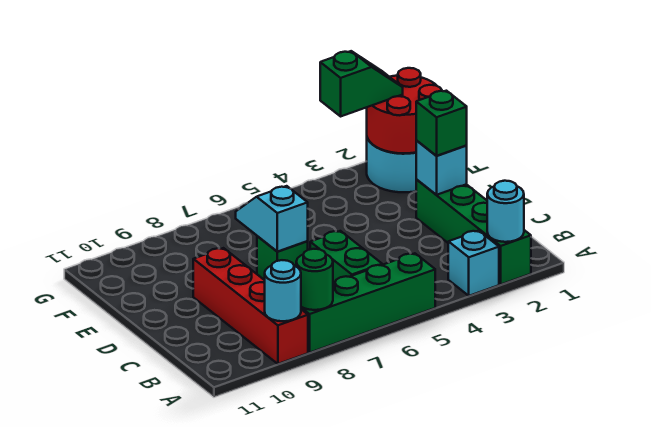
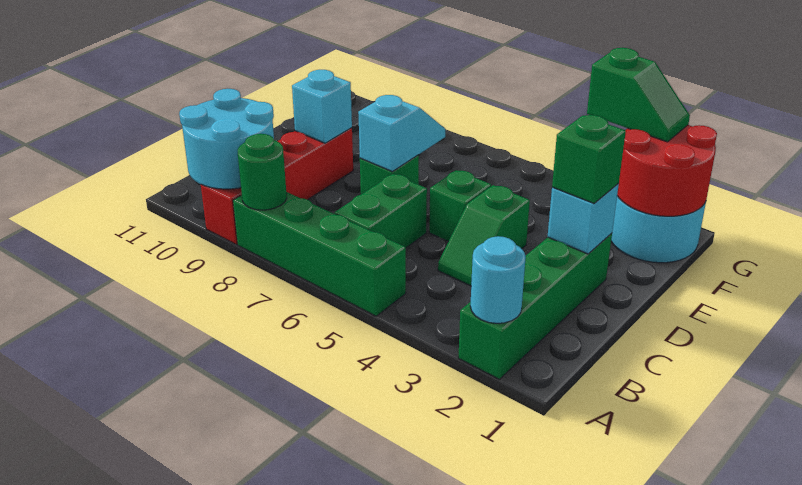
cyan brick A3 level 1 -> cyan brick D9 level 2
cyan round brick A9 level 2 -> cyan round brick A9:B10 level 2
none -> green slope C4:D4 level 1 top D
none -> green brick D5 level 1

